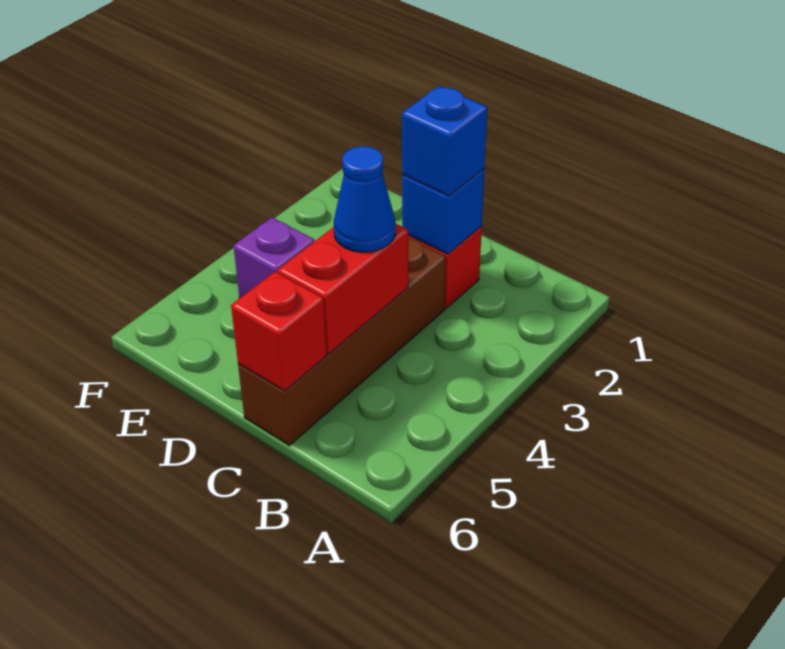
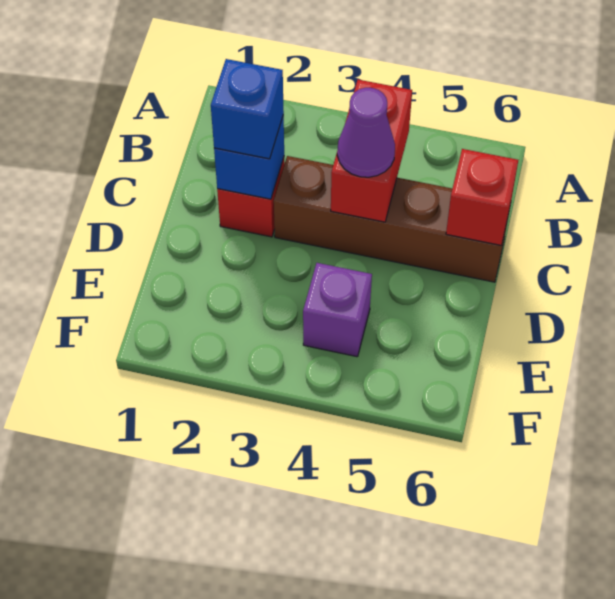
red brick C4:C5 level 2 -> red brick B4:C4 level 2
blue cone C4 level 3 -> purple cone C4 level 3

